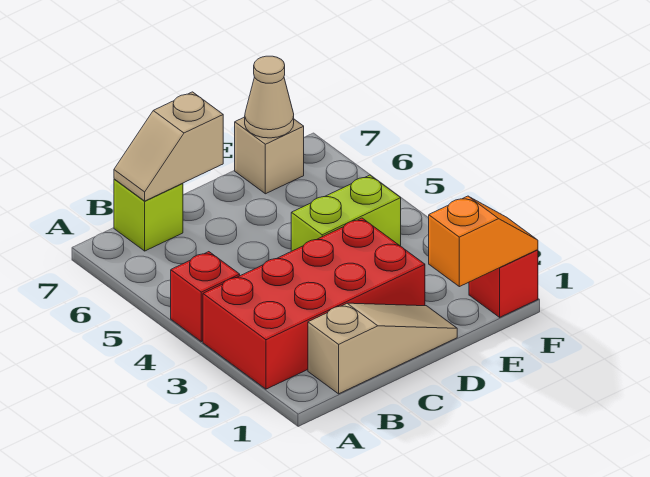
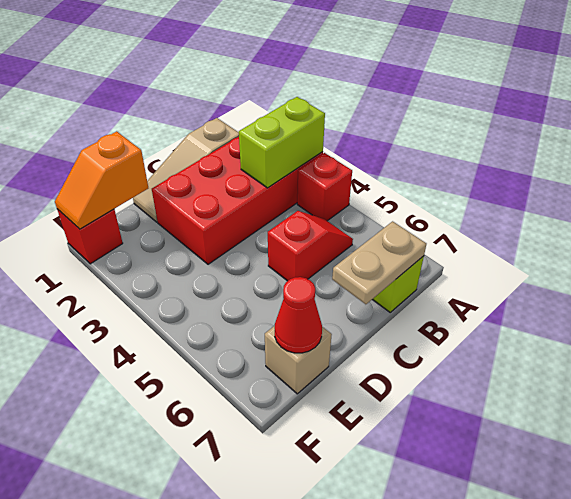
none -> red slope B5:C5 level 1 top C
tan slope B7:C7 level 2 top C -> tan plate B7:C7 level 2
lime brick D4:E4 level 1 -> lime brick A3:B3 level 2
tan cone E7 level 2 -> red cone E7 level 2

